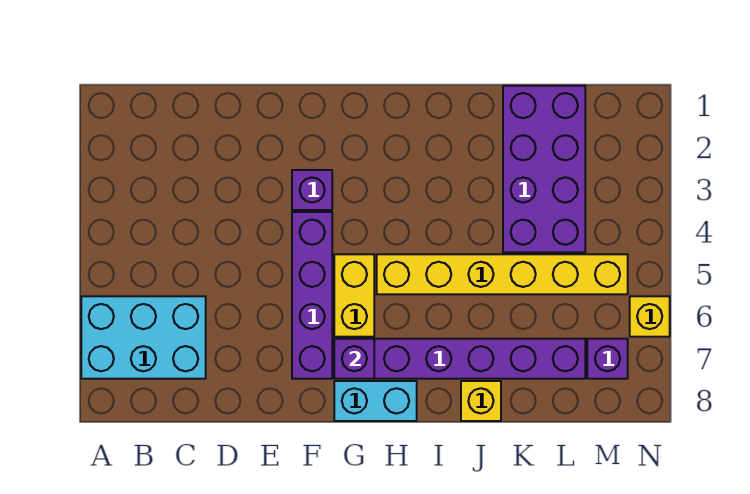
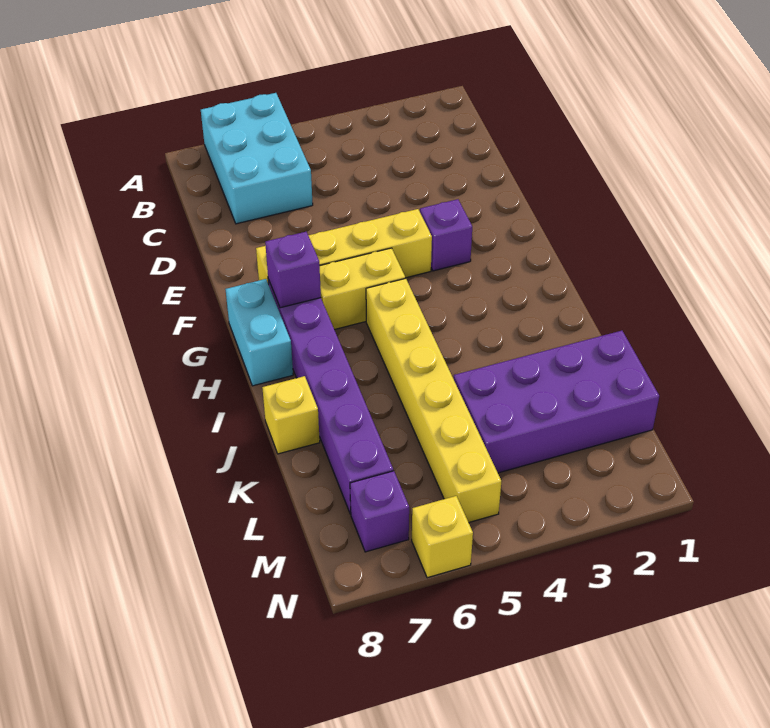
purple brick F4:F7 level 1 -> yellow brick F4:F7 level 1

